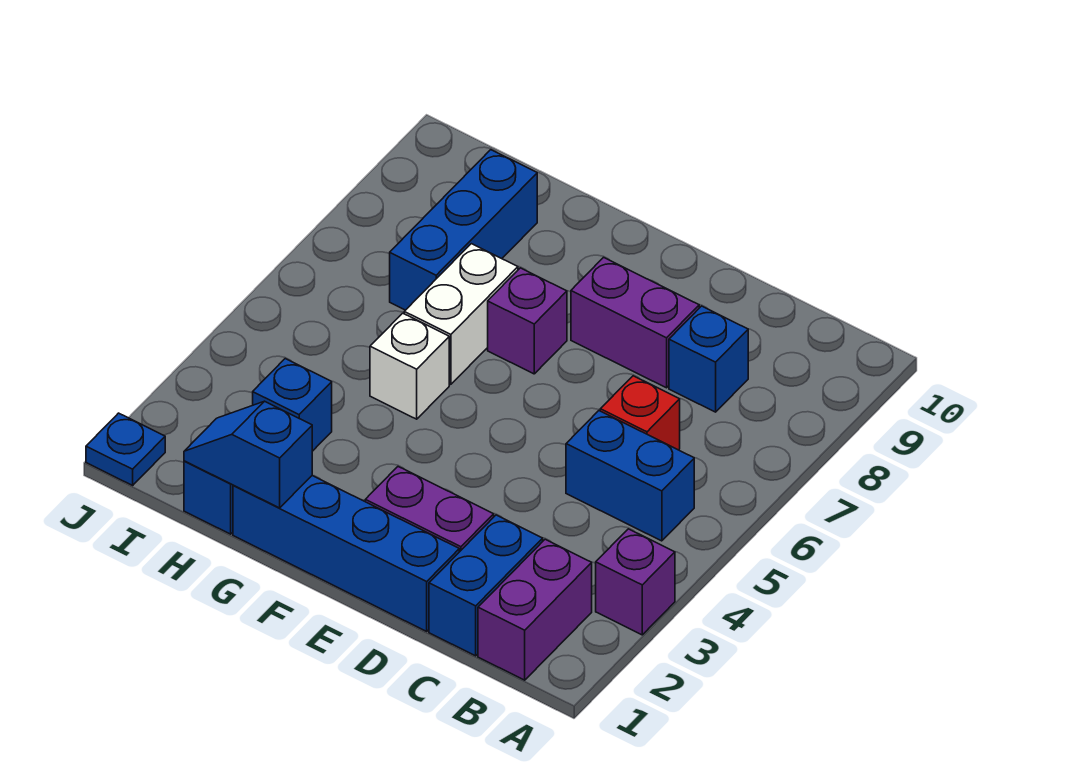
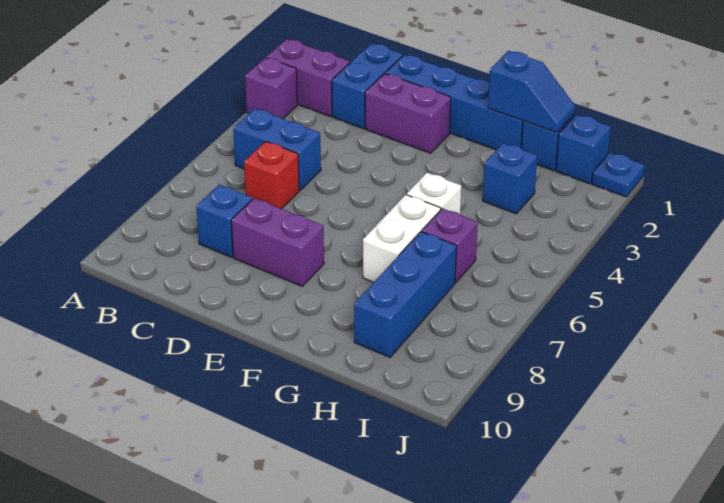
purple brick B1:B2 level 1 -> purple brick A2:B2 level 1
purple brick F7 level 1 -> purple brick H6 level 1
none -> blue brick I1 level 1

